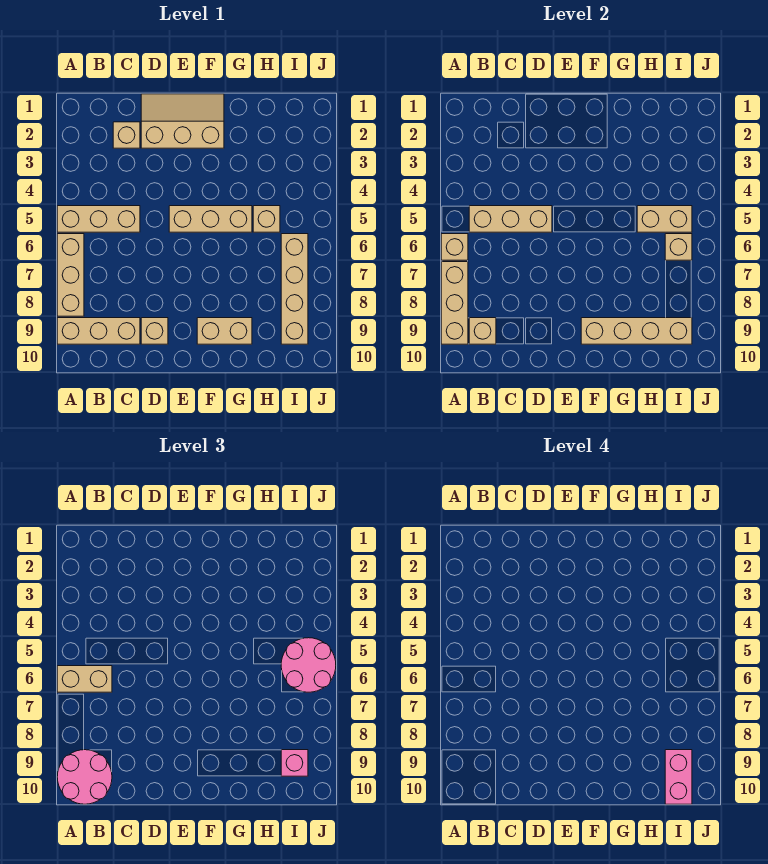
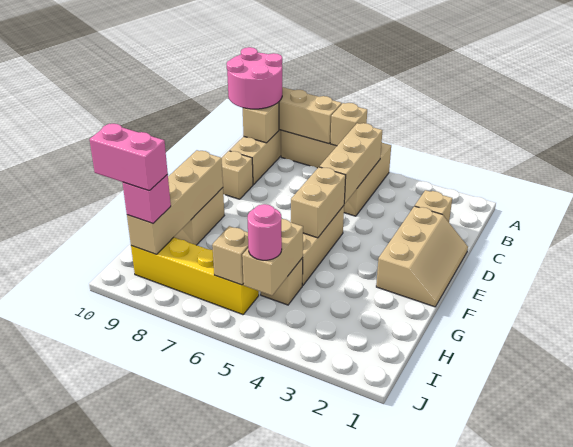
tan brick A6:B6 level 3 -> tan brick E5:F5 level 2
pink round brick I5:J6 level 3 -> pink round brick I5 level 3
tan brick I6:I9 level 1 -> yellow brick I6:I9 level 1

